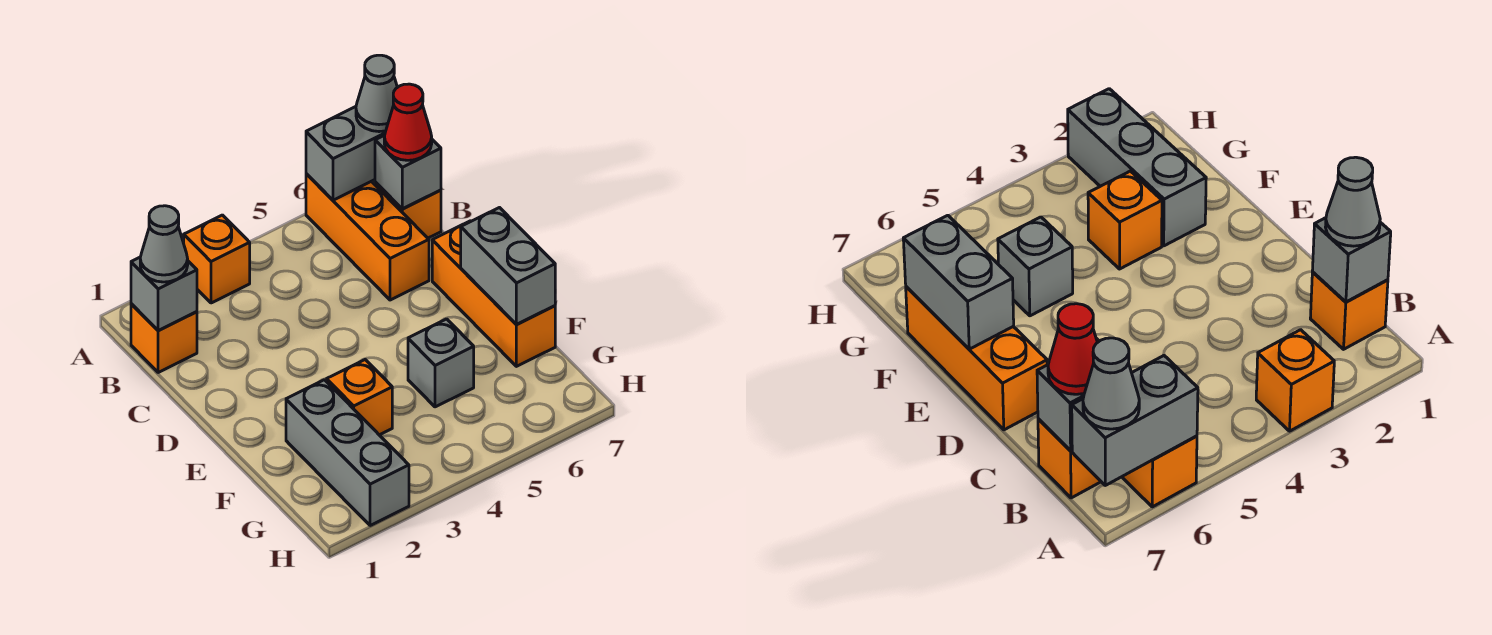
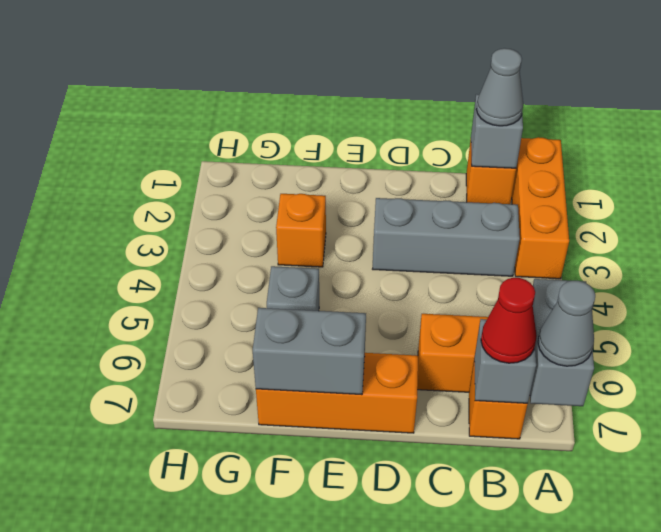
orange brick A3 level 1 -> orange brick A1:A3 level 1
grey brick F2:H2 level 1 -> grey brick B3:D3 level 1

